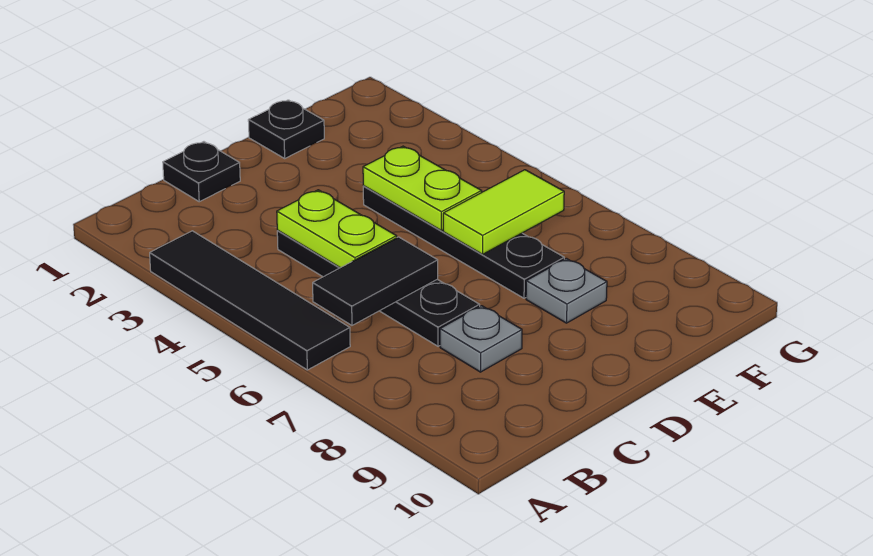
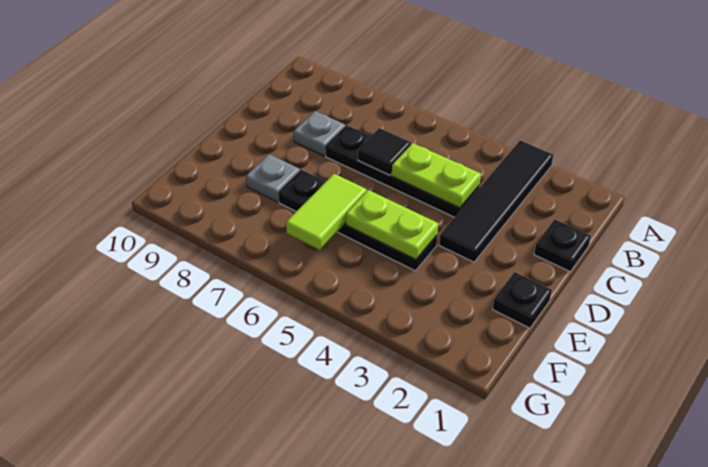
black tile A3:A6 level 1 -> black tile A3:D3 level 1
black tile B6:C6 level 2 -> black tile C6 level 2

